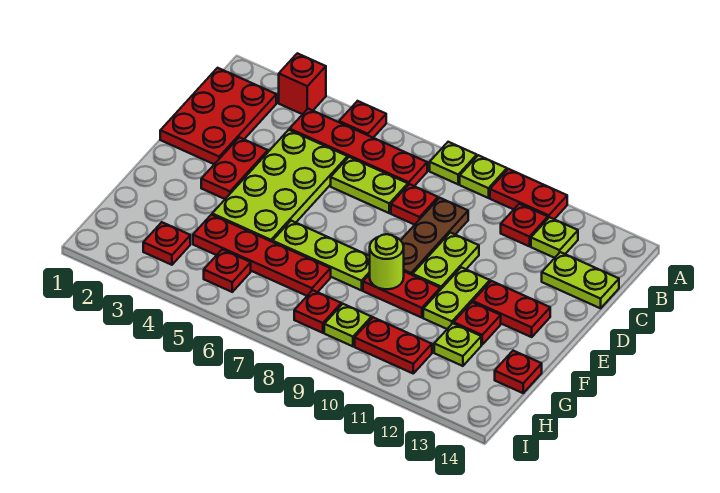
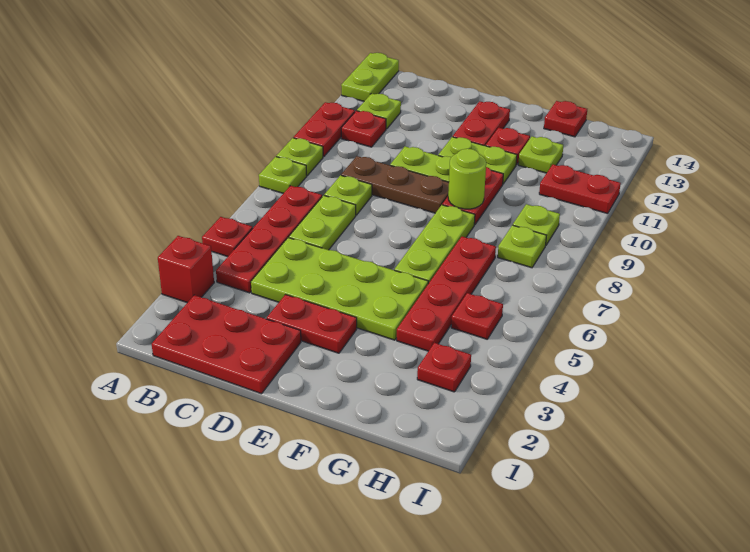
red plate C8 level 1 -> lime plate C8 level 1
lime plate C13:C14 level 1 -> lime plate A13:A14 level 1
red plate H8 level 1 -> lime plate H8 level 1
red plate H10:H11 level 1 -> red plate H11:I11 level 1

